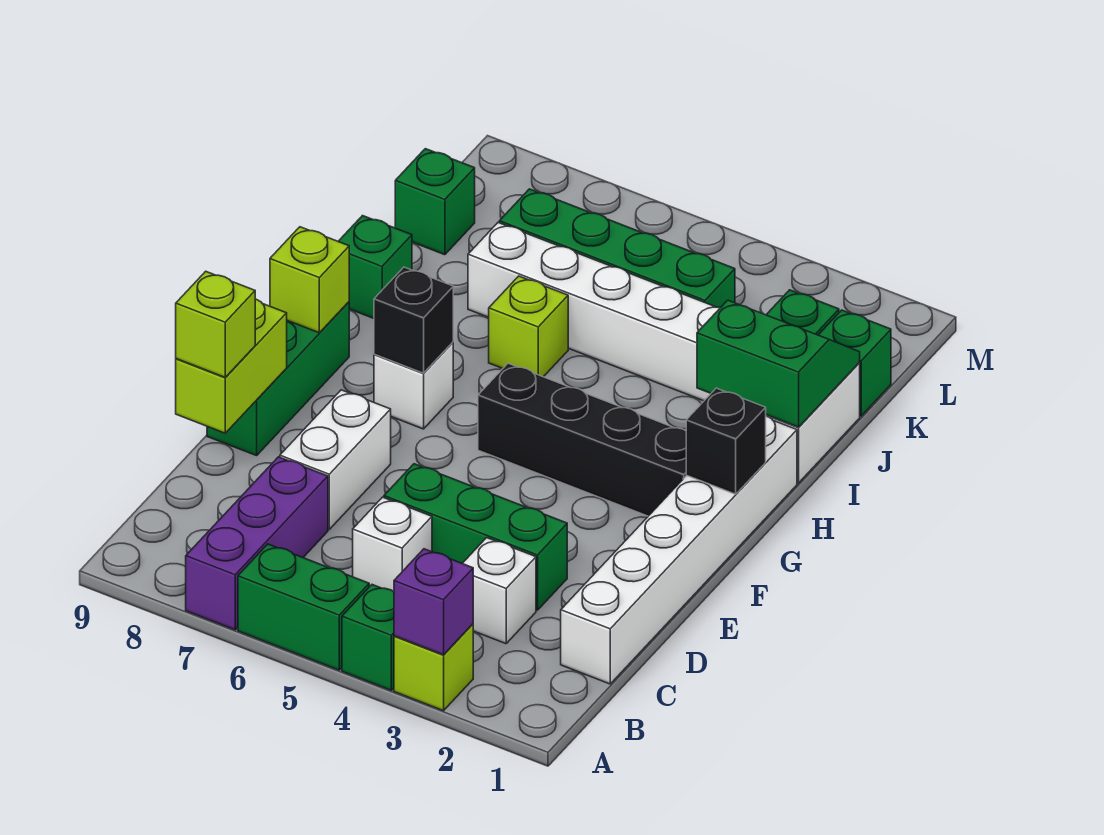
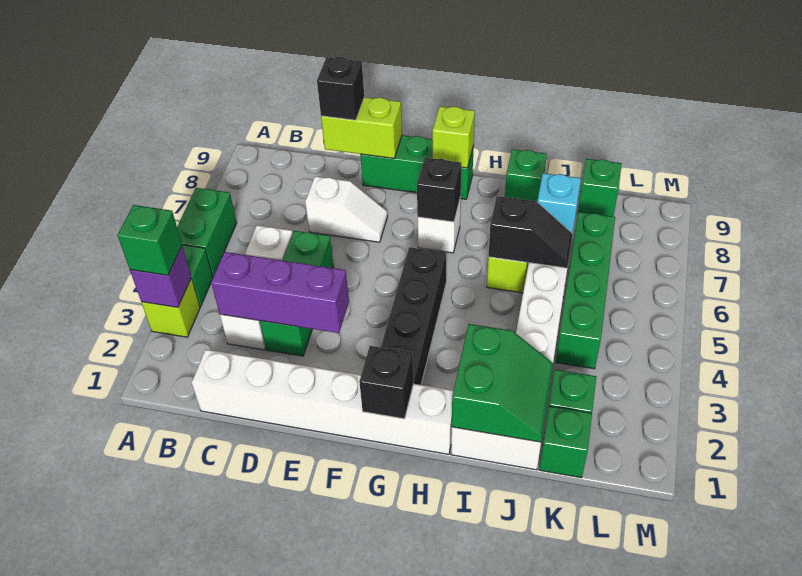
none -> green brick A3 level 3
purple brick A7:C7 level 1 -> purple brick C3:E3 level 2
white brick D7:E7 level 1 -> white slope D7:E7 level 1 top D
lime brick D9 level 3 -> black brick D9 level 3
none -> black slope I6:J6 level 2 top I
none -> cyan brick J7 level 2

